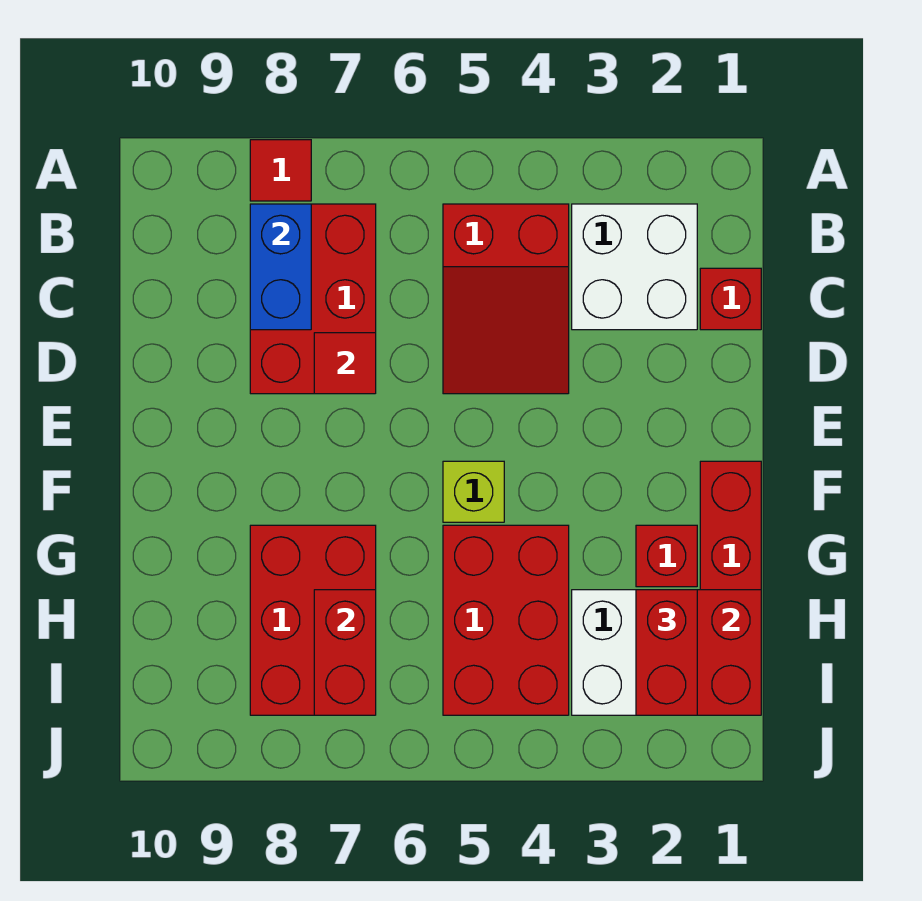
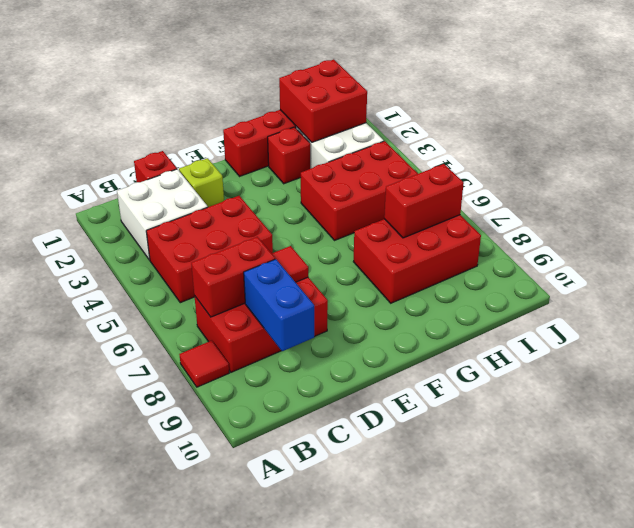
red slope B4:D5 level 1 top B -> red brick B4:D5 level 1
blue brick B8:C8 level 2 -> blue brick C8:C9 level 2
lime brick F5 level 1 -> lime brick D2 level 1
red brick H2:I2 level 3 -> red brick B7:C7 level 2

